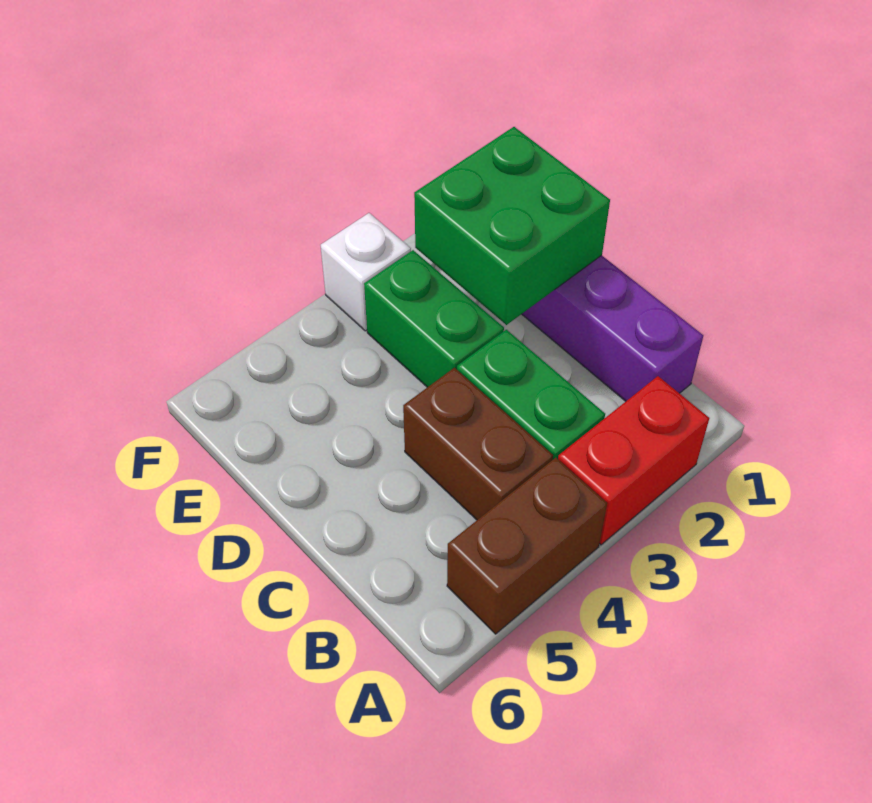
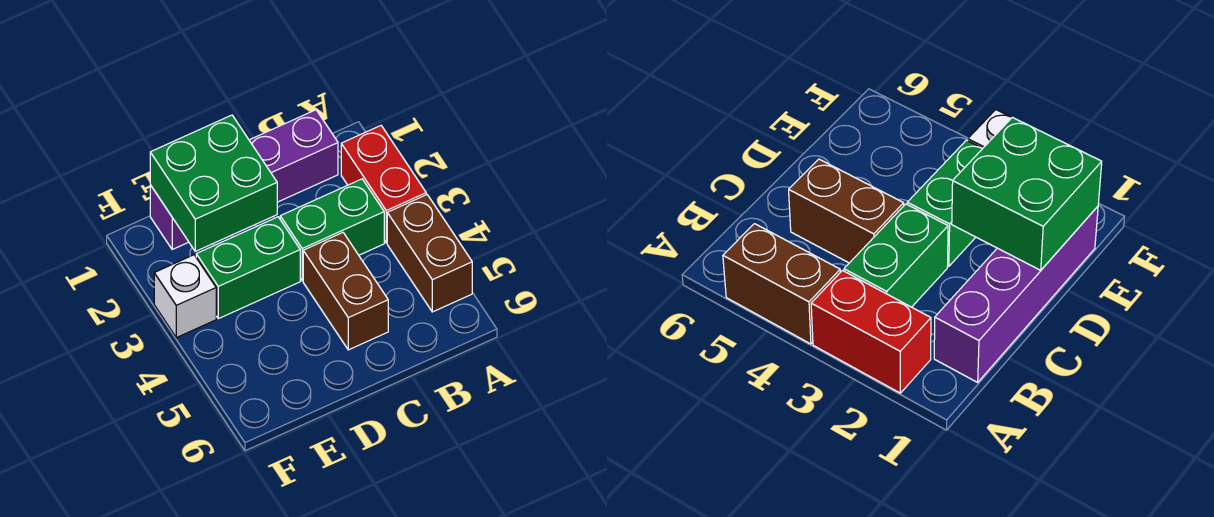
brown brick B4:C4 level 1 -> brown brick C4:C5 level 1

